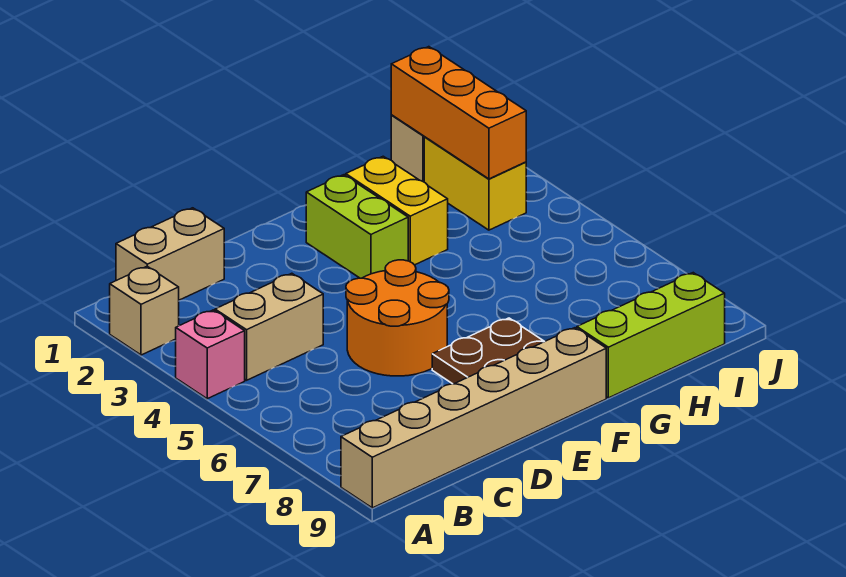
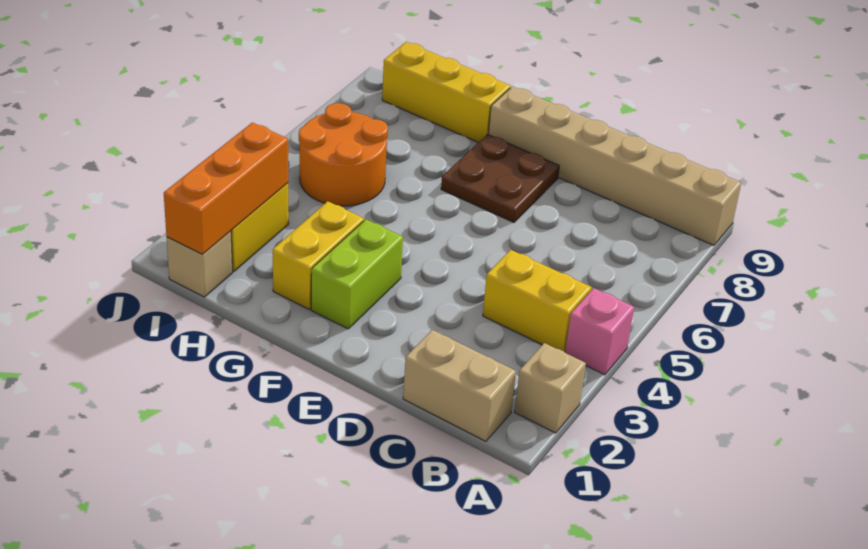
tan brick B4:C4 level 1 -> yellow brick B4:C4 level 1
orange round brick D5:E6 level 1 -> orange round brick H5:I6 level 1
lime brick G9:I9 level 1 -> yellow brick G9:I9 level 1

